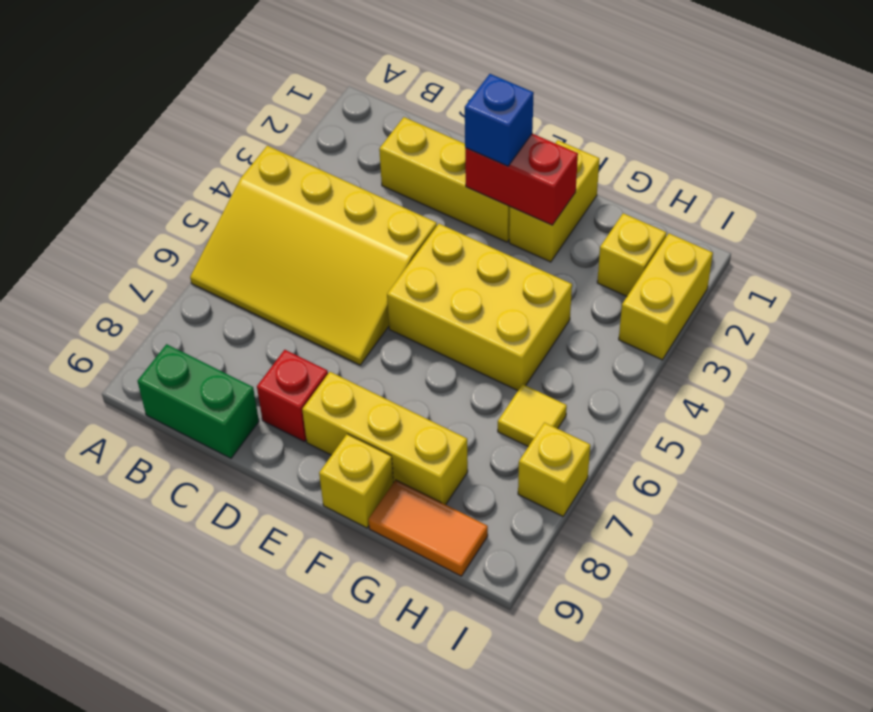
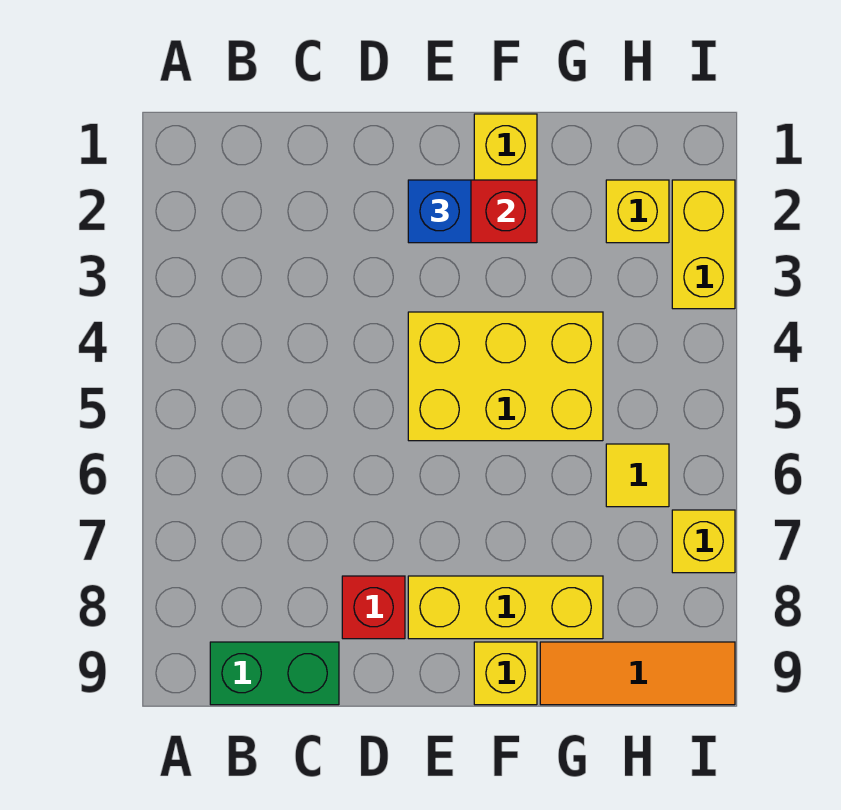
yellow slope A4:D6 level 1 top 4 -> none
yellow brick C2:E2 level 1 -> none
orange tile G9:H9 level 1 -> orange tile G9:I9 level 1

